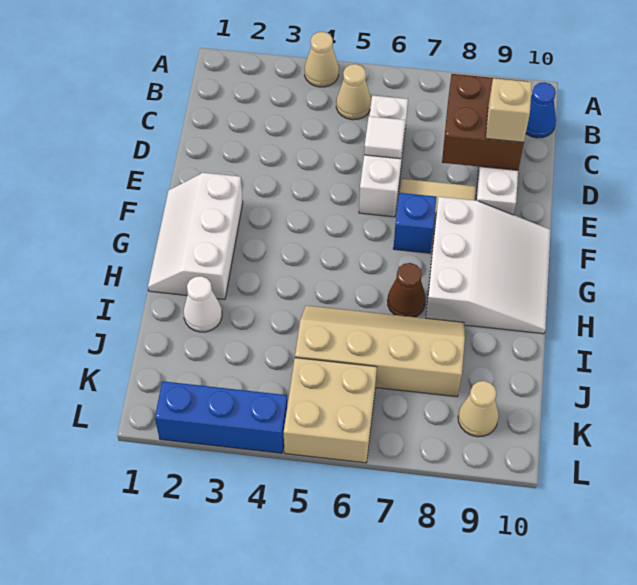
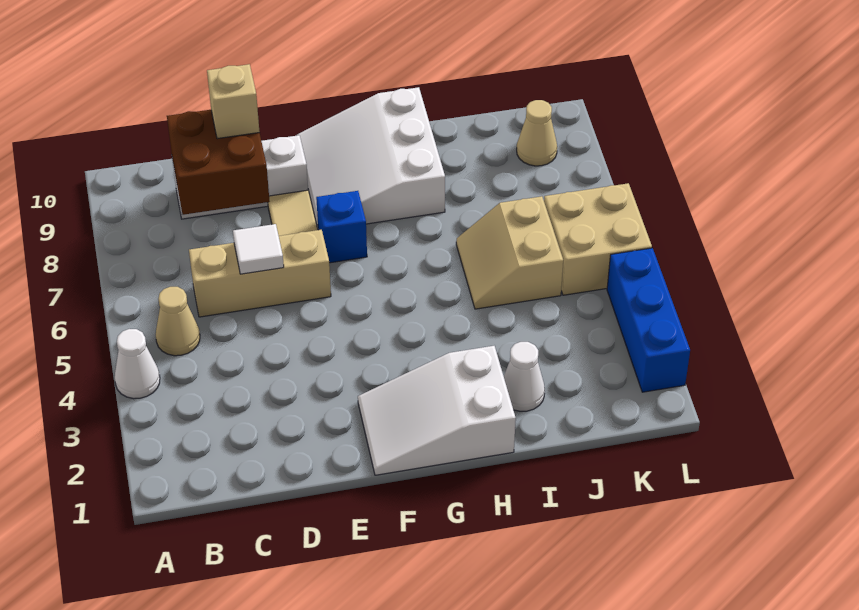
tan cone A4 level 1 -> white cone A4 level 1
blue cone B10 level 1 -> none
white brick C6:E6 level 1 -> tan brick C6:E6 level 1
white slope F1:H2 level 1 top 2 -> white slope F1:H2 level 1 top H
white slope F8:H10 level 1 top 8 -> white slope F8:H10 level 1 top H
brown cone H7 level 1 -> none
tan slope I5:J8 level 1 top J -> tan slope I5:J6 level 1 top J

